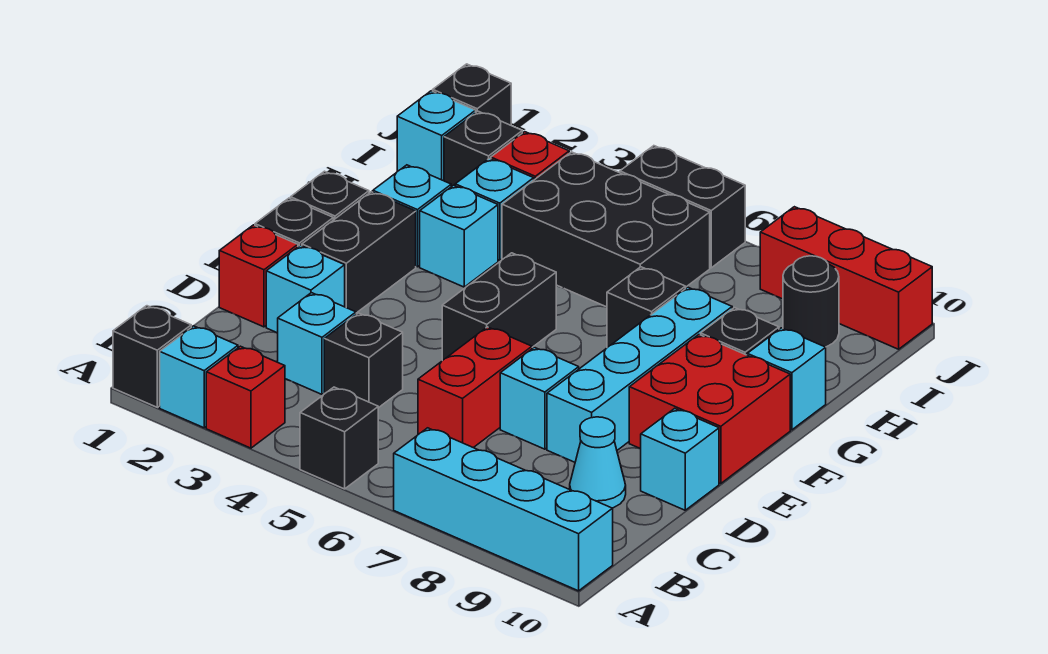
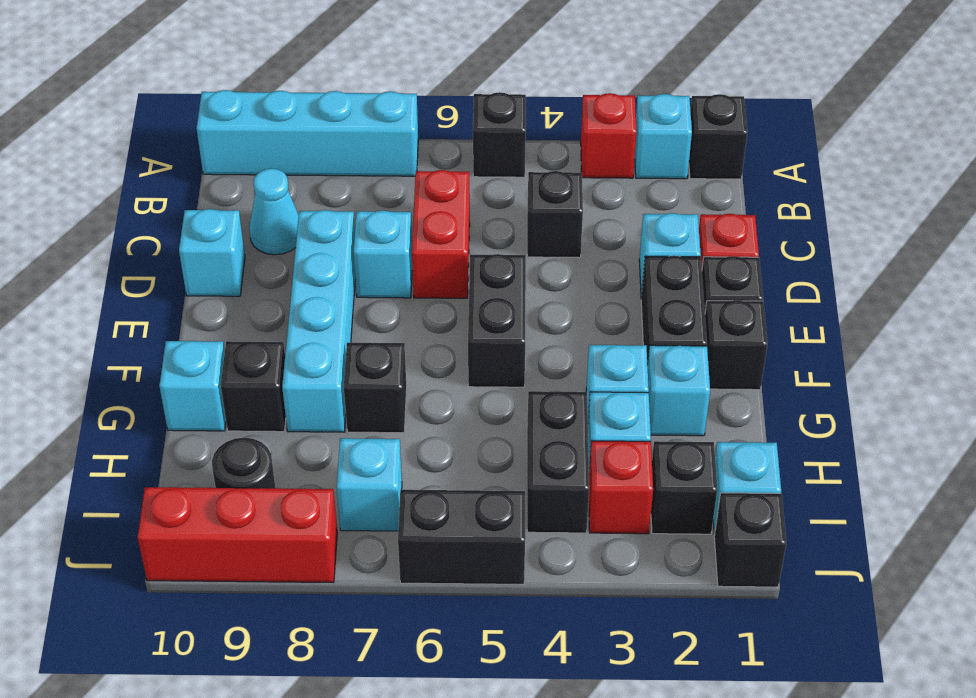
cyan brick C3 level 1 -> cyan brick I7 level 1
red brick E9:F10 level 1 -> none
black brick H4:I6 level 1 -> black brick H4:I4 level 1

